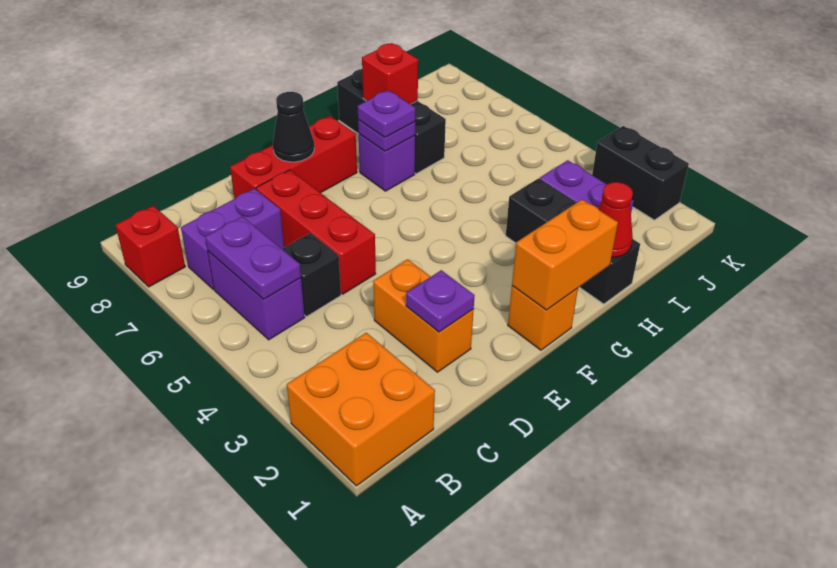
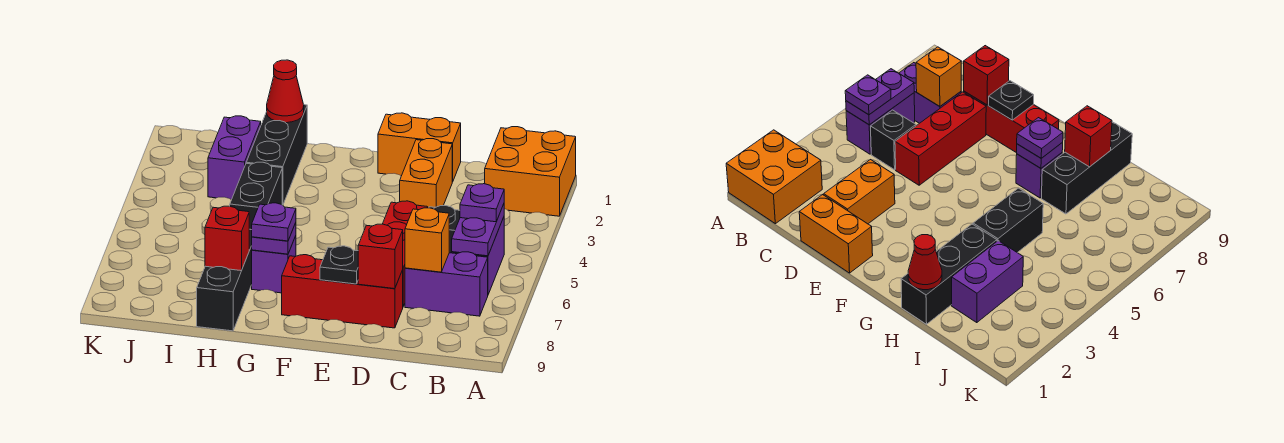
red brick A8 level 1 -> red brick D8 level 2
purple plate D2 level 2 -> purple plate B5 level 3
black cone E8 level 2 -> black plate E8 level 2
orange brick F1 level 1 -> orange brick C7 level 2
orange brick F1:G1 level 2 -> orange brick D1:E1 level 1
black brick K2:K3 level 1 -> black brick H4:H5 level 1

